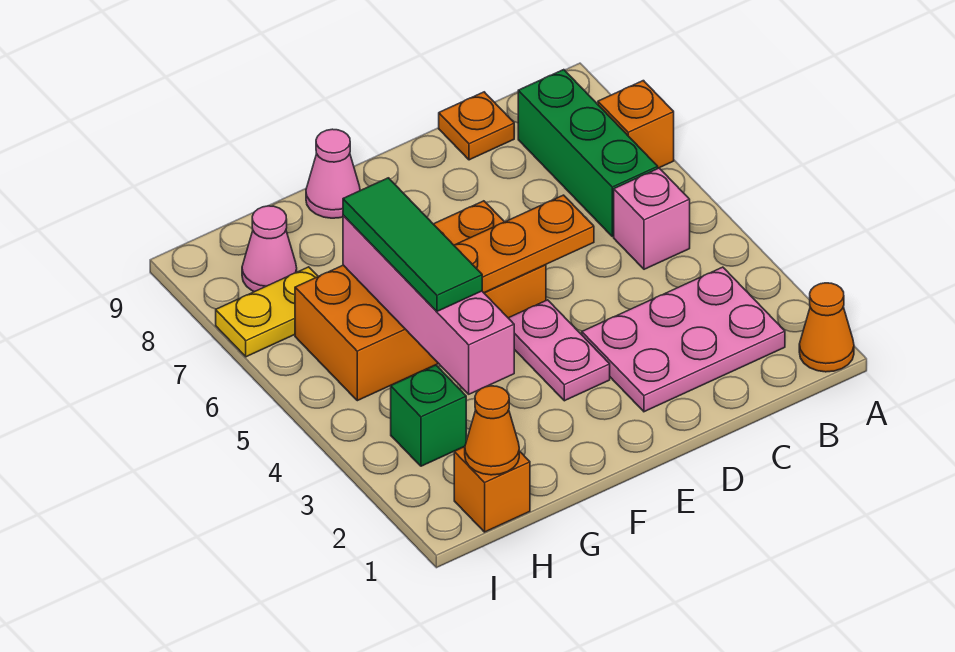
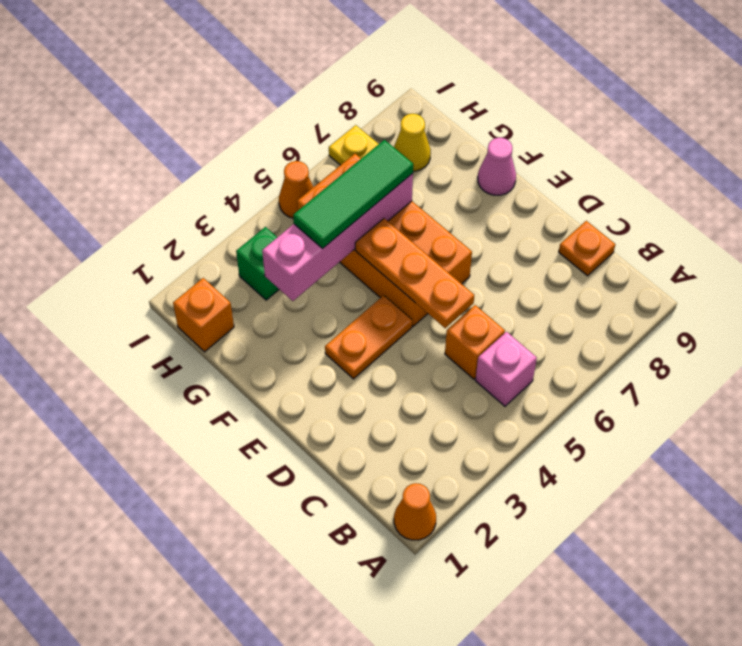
orange brick A7 level 1 -> orange brick C5 level 1
pink plate B2:D3 level 1 -> none
green brick B6:B8 level 1 -> none
pink plate E3:E4 level 1 -> orange plate E3:E4 level 1
orange cone H1 level 2 -> orange cone I5 level 1
pink cone H8 level 1 -> yellow cone H8 level 1

